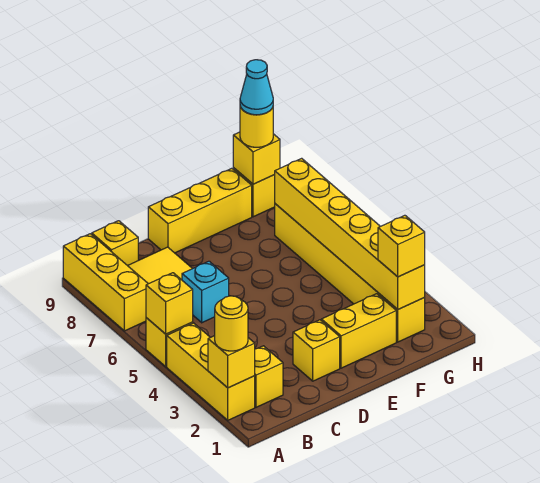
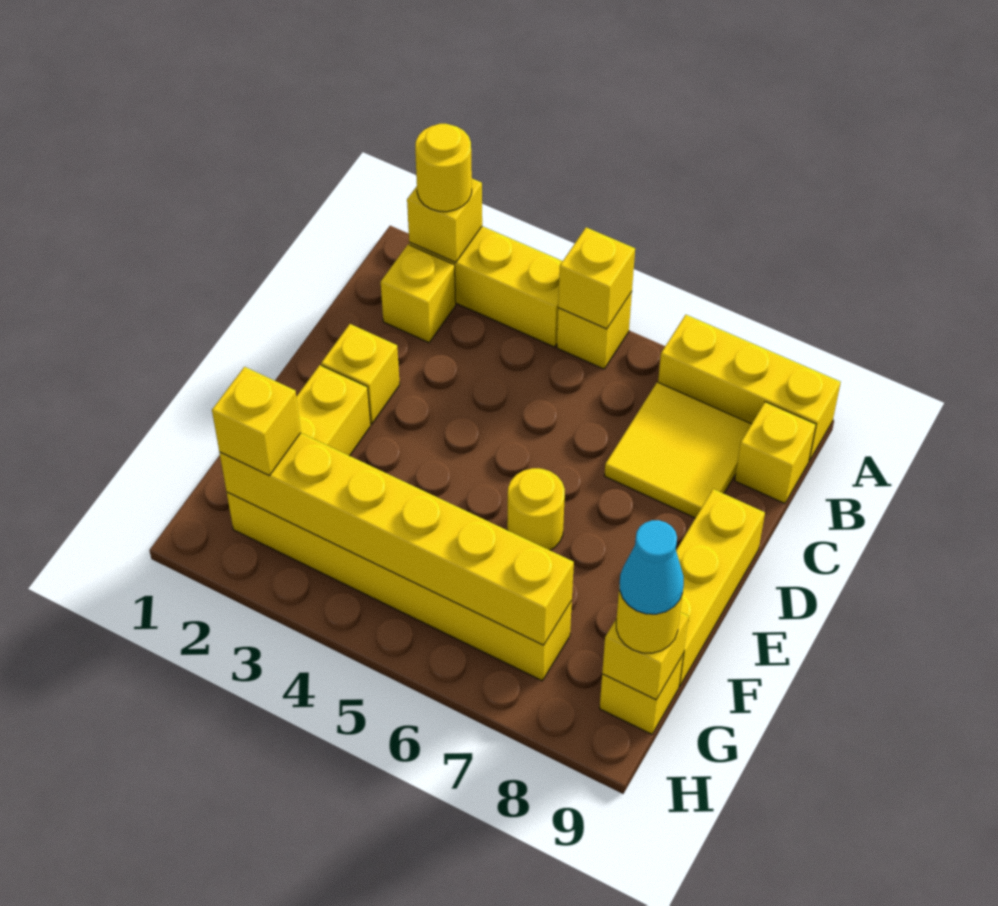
cyan brick C6 level 1 -> none
none -> yellow round brick E6 level 1

